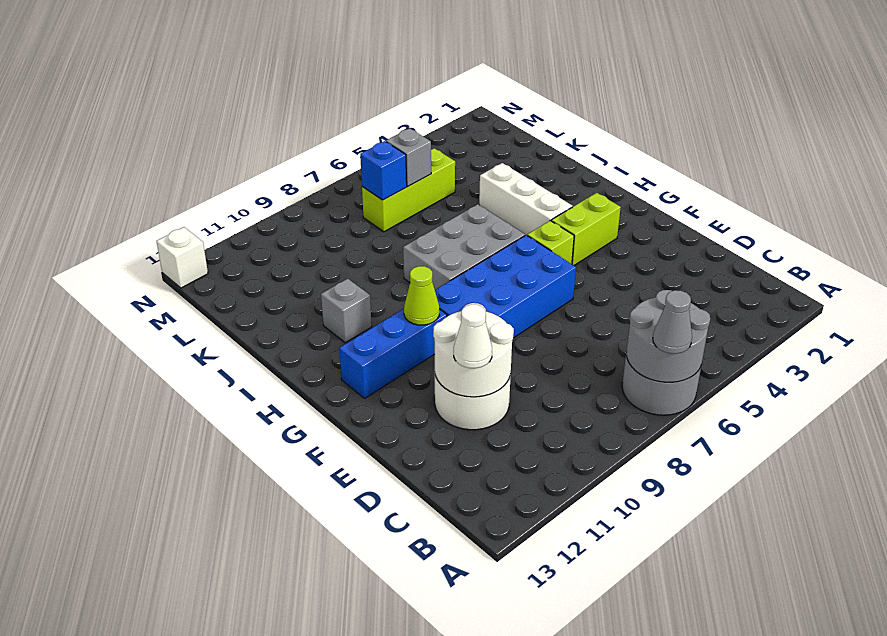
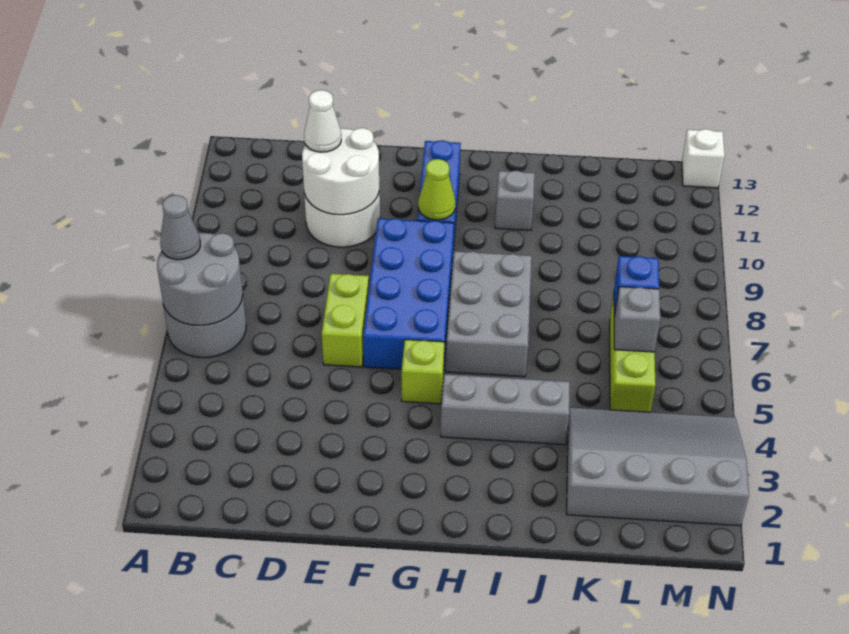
lime brick G3:G4 level 1 -> lime brick E6:E7 level 1
white brick H4:J4 level 1 -> grey brick H4:J4 level 1
none -> grey slope K2:N4 level 1 top 2

